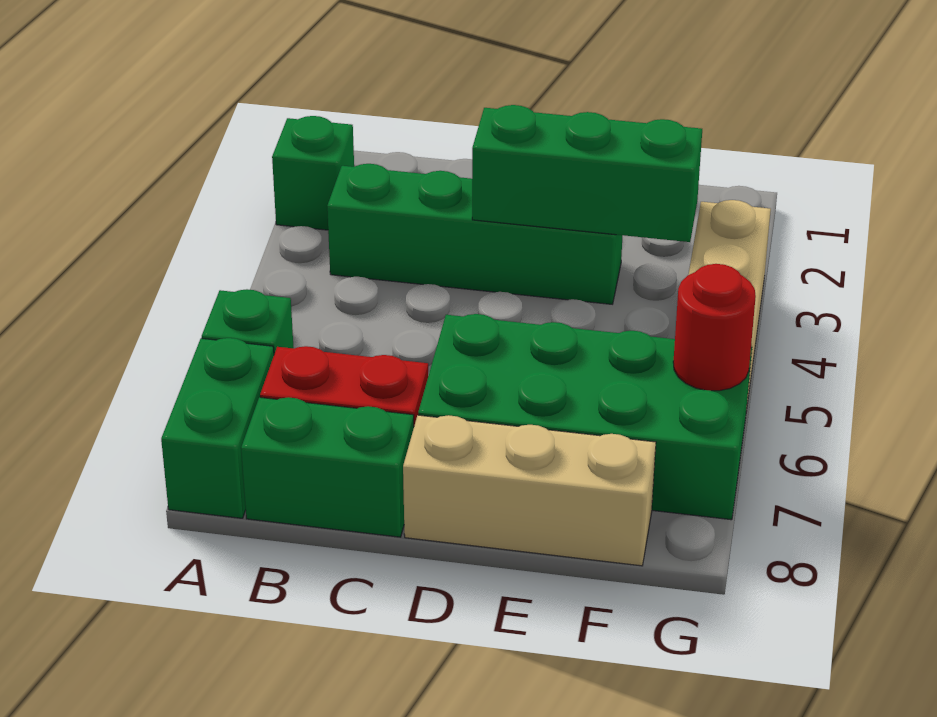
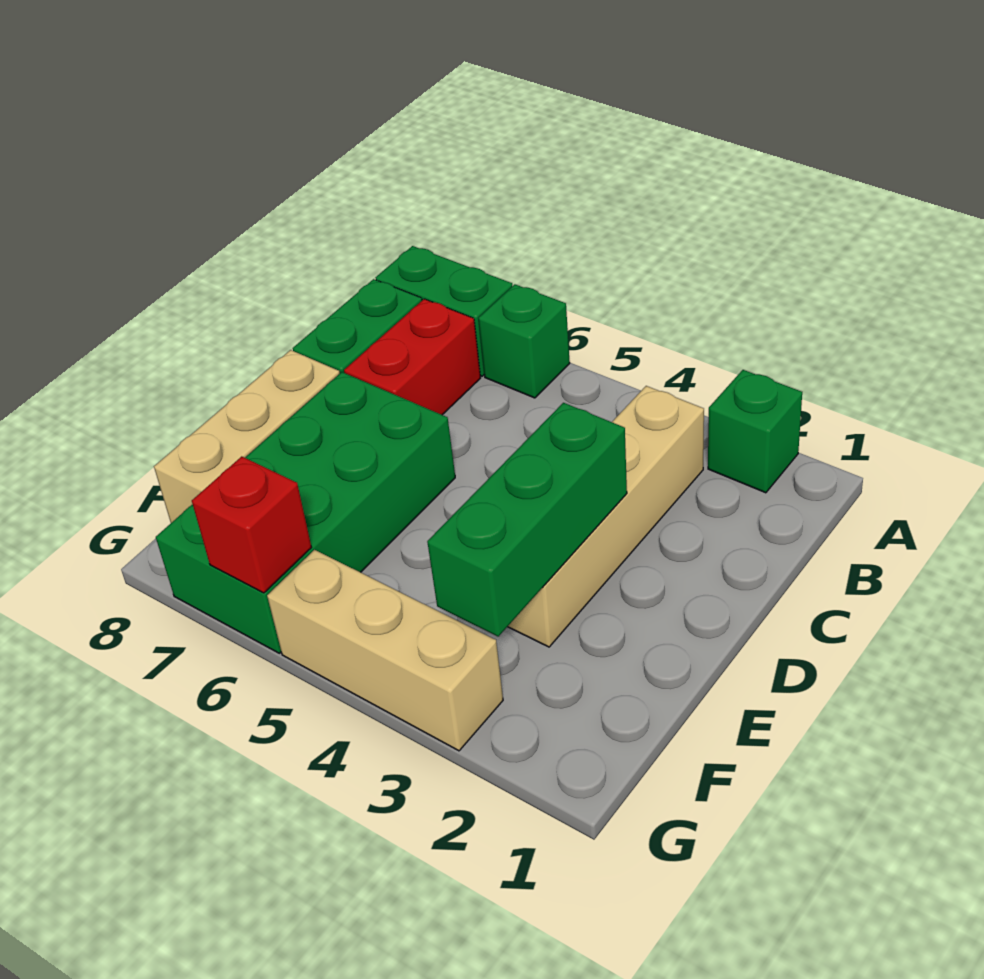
green brick B3:E3 level 1 -> tan brick B3:E3 level 1
red round brick G6 level 2 -> red brick G6 level 2

